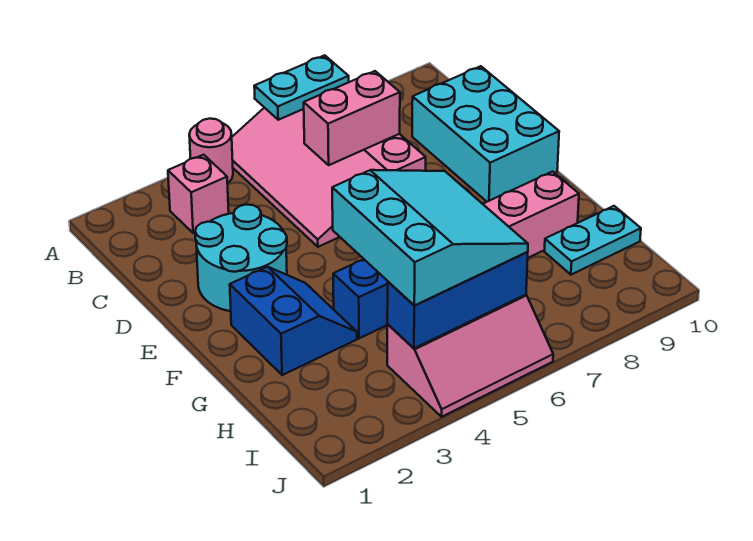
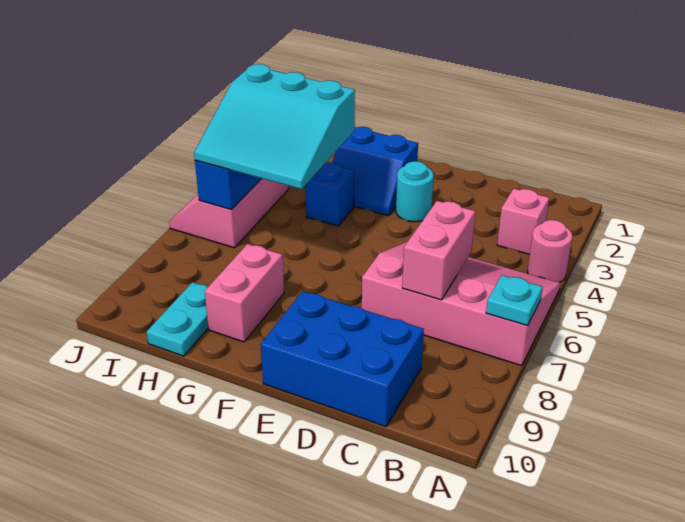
cyan plate A6:A7 level 2 -> cyan plate A7 level 2
cyan brick C9:E10 level 1 -> blue brick C9:E10 level 1
cyan round brick D2:E3 level 1 -> cyan round brick E3 level 1

